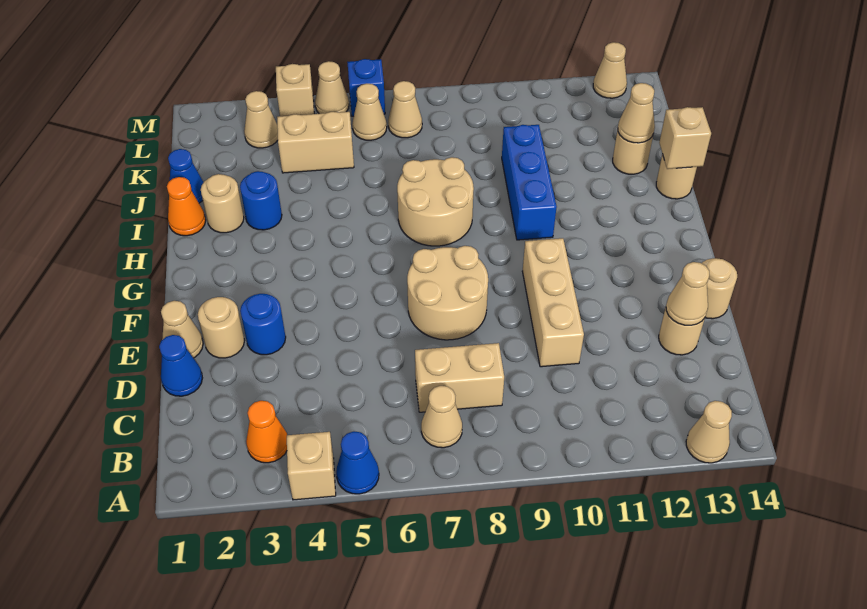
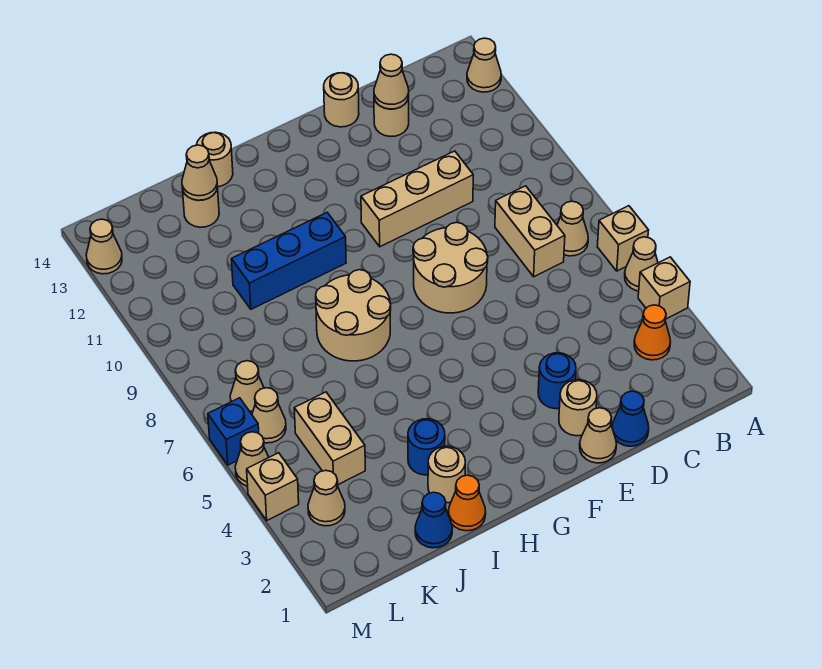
blue cone A5 level 1 -> tan cone A5 level 1
tan brick I14 level 2 -> tan brick A6 level 1

